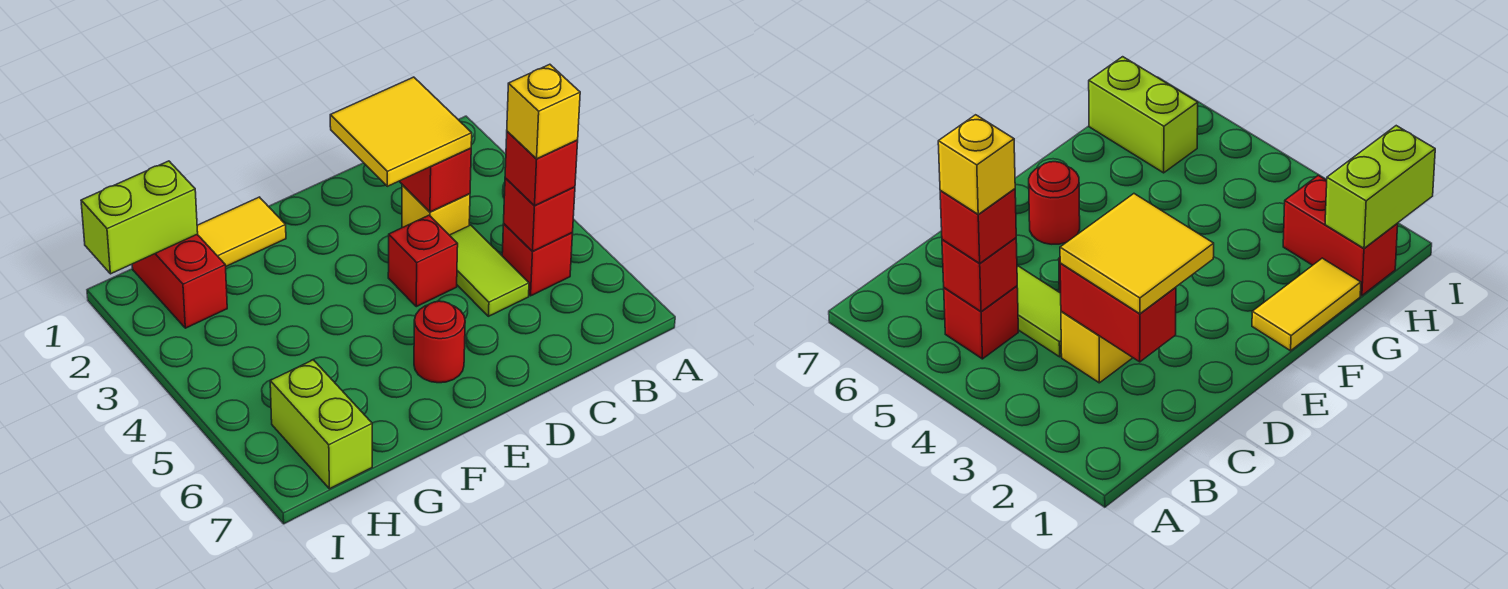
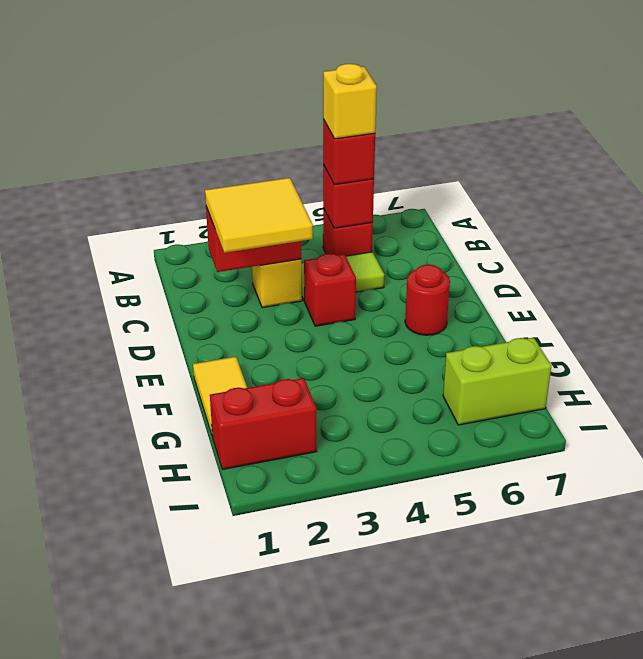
lime brick H1:I1 level 2 -> none

